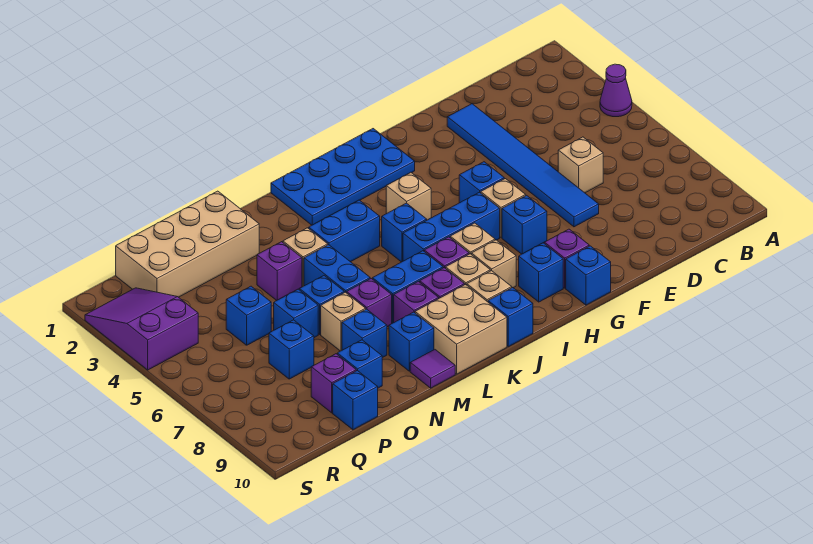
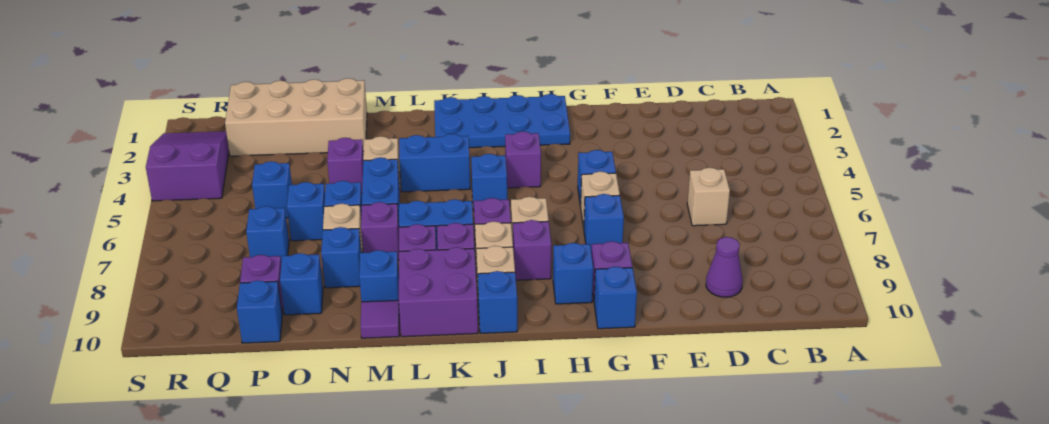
purple cone A4 level 1 -> purple cone D9 level 1
blue tile E2:E7 level 1 -> none
blue brick H6:J6 level 1 -> none
tan brick I4 level 1 -> purple brick I4 level 1
tan brick I8 level 1 -> purple brick I8 level 1
tan brick K9:L10 level 1 -> purple brick K9:L10 level 1

